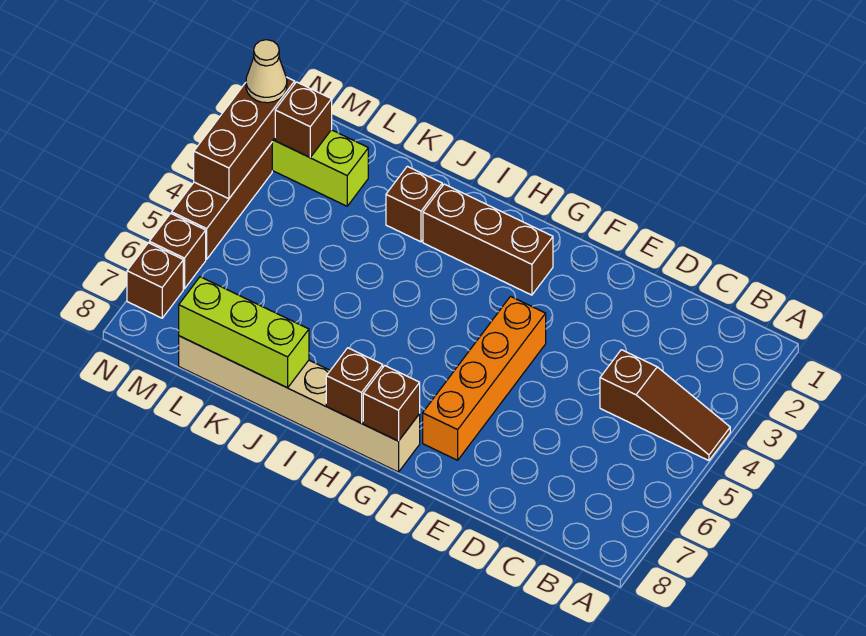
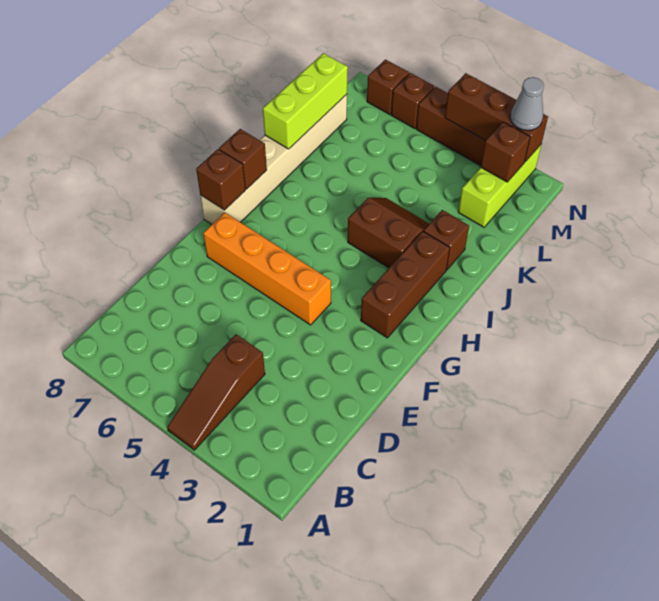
none -> brown slope I3:J4 level 1 top I
tan cone N2 level 3 -> grey cone N2 level 3

